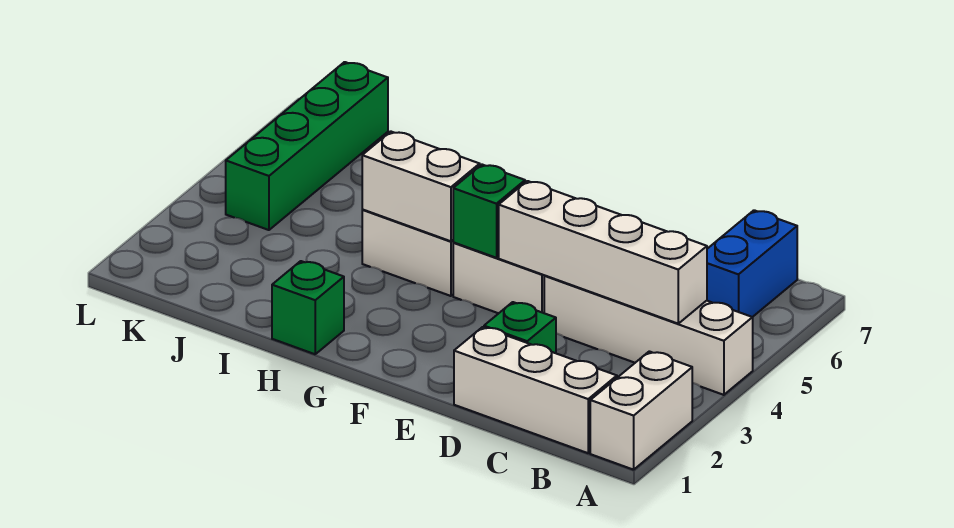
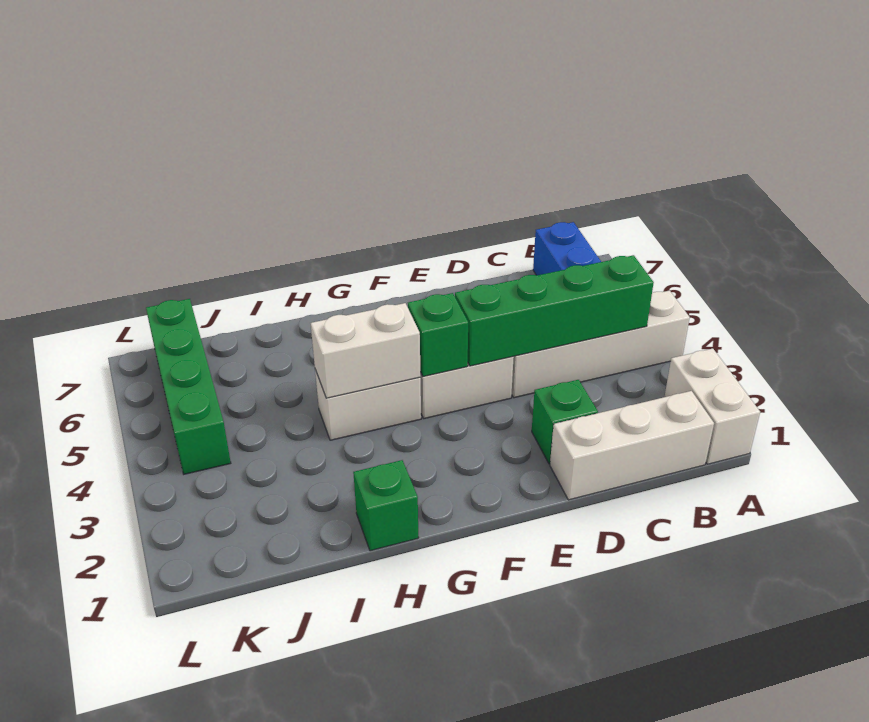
white brick B4:E4 level 2 -> green brick B4:E4 level 2

